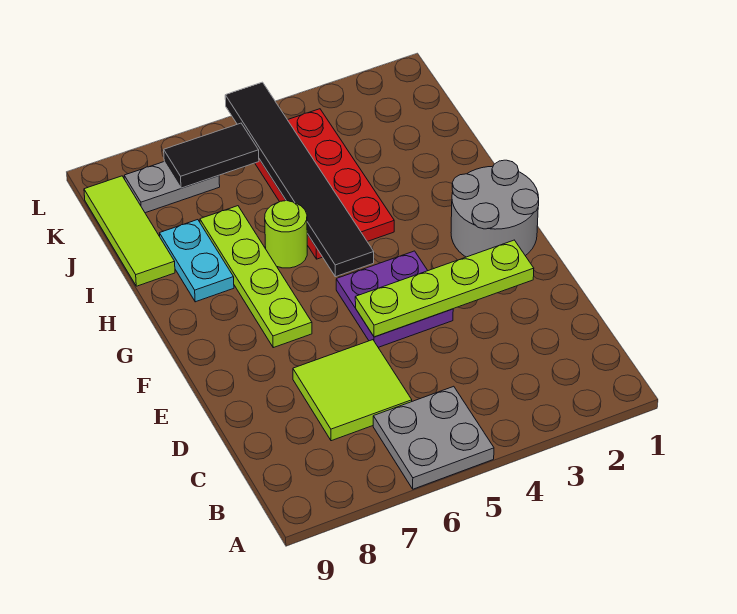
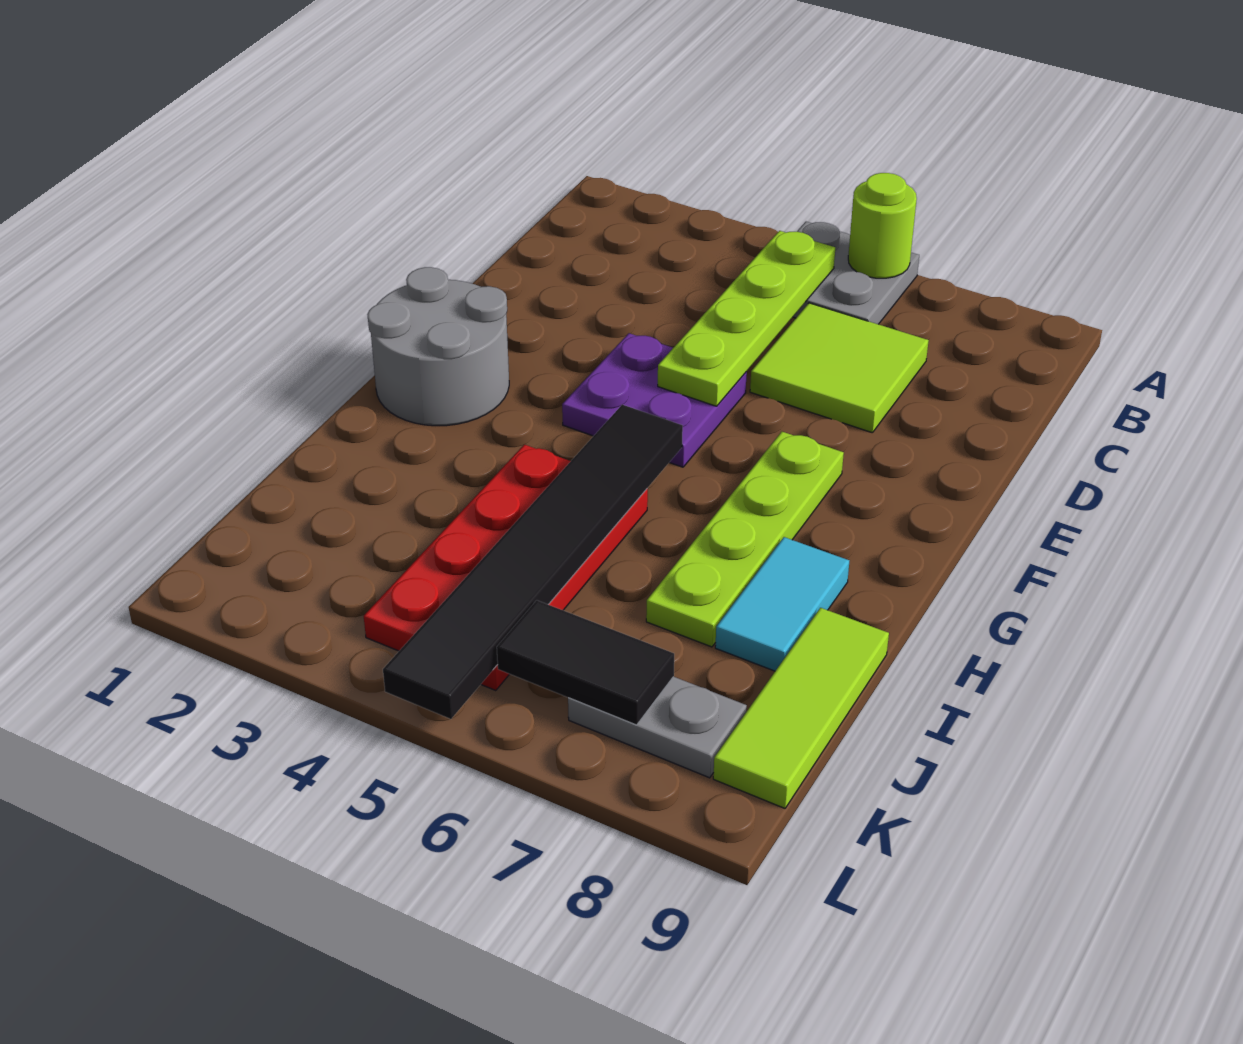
lime plate E2:E5 level 2 -> lime plate B5:E5 level 2
lime round brick H6 level 1 -> lime round brick A6 level 2
cyan plate H8:I8 level 1 -> cyan tile H8:I8 level 1

